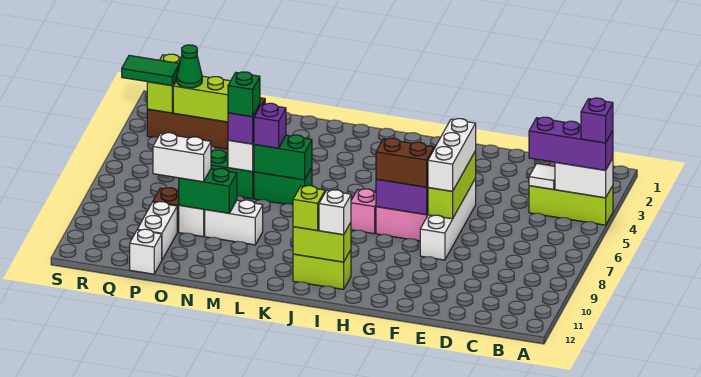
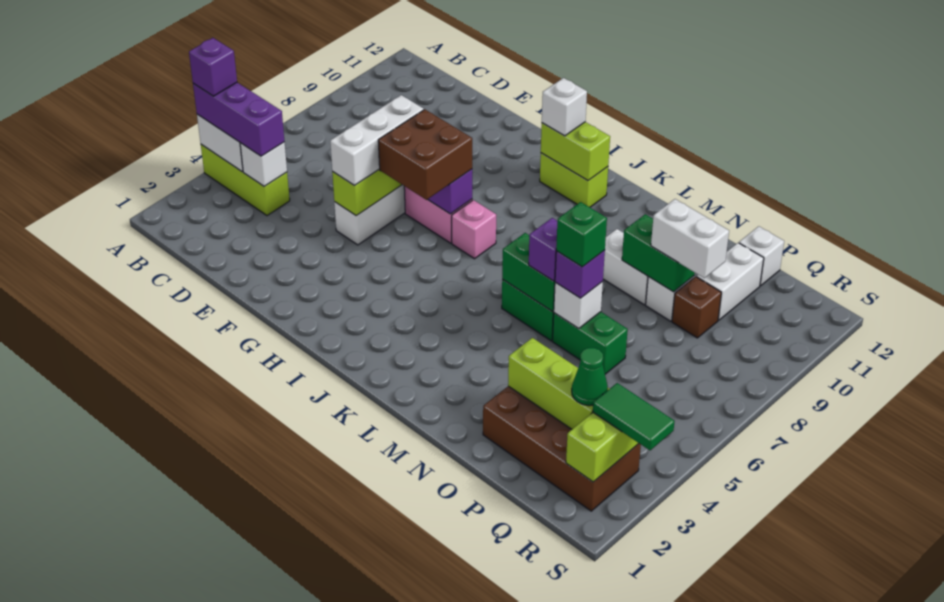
white tile C4 level 2 -> white brick C4 level 2
brown brick G7:H7 level 3 -> brown brick G6:H7 level 3
lime brick J11 level 3 -> none

